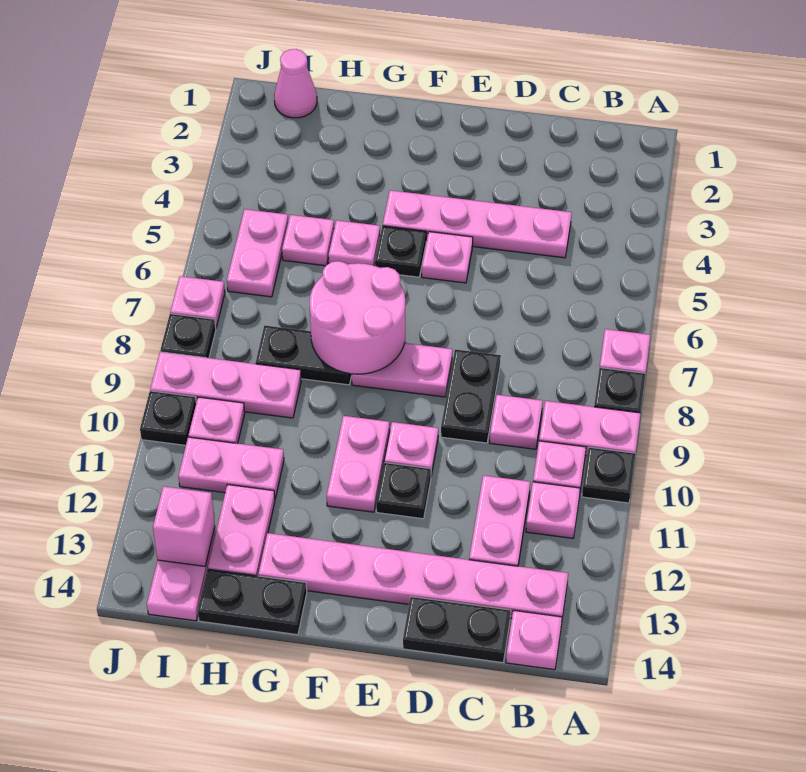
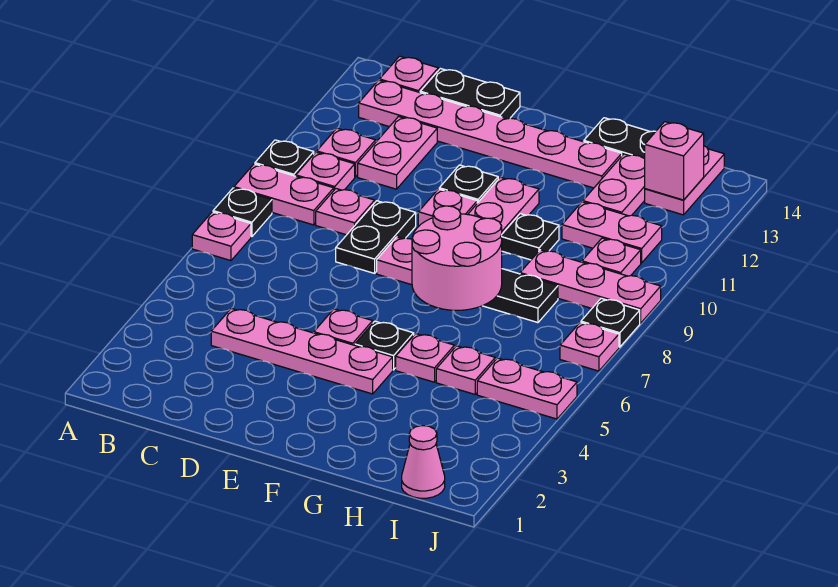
pink plate I5:I6 level 1 -> pink plate I5:J5 level 1
black plate J10 level 1 -> black plate G10 level 1

